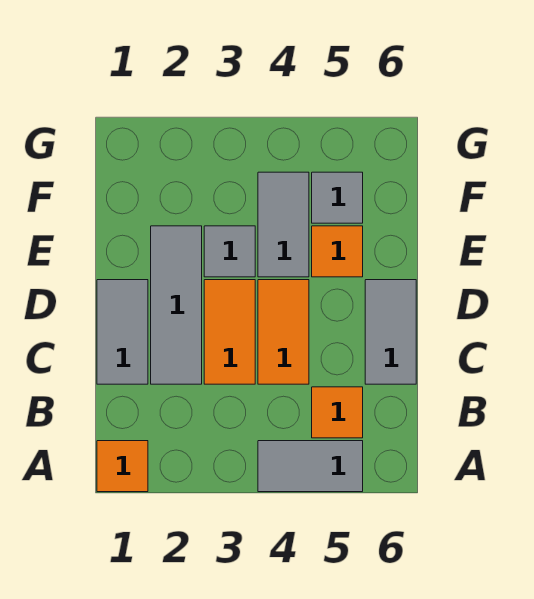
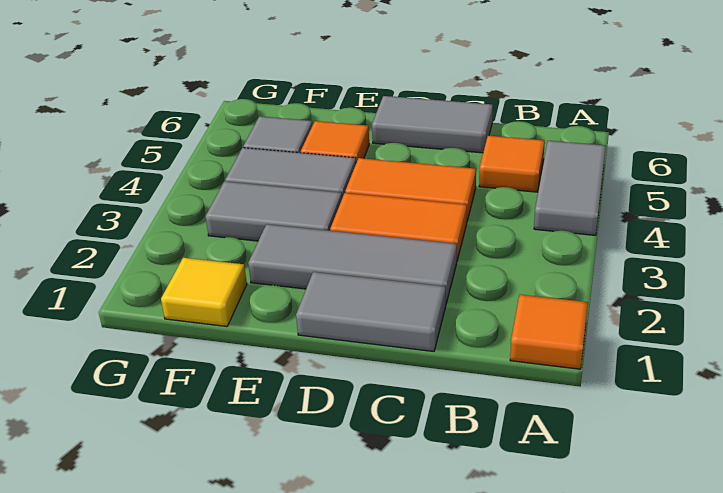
grey tile E3 level 1 -> grey tile E3:F3 level 1
none -> yellow tile F1 level 1

